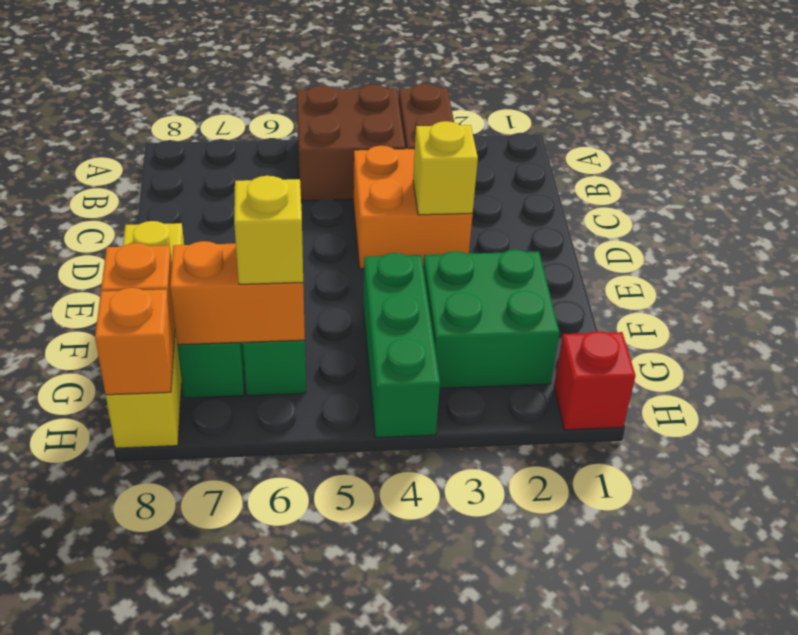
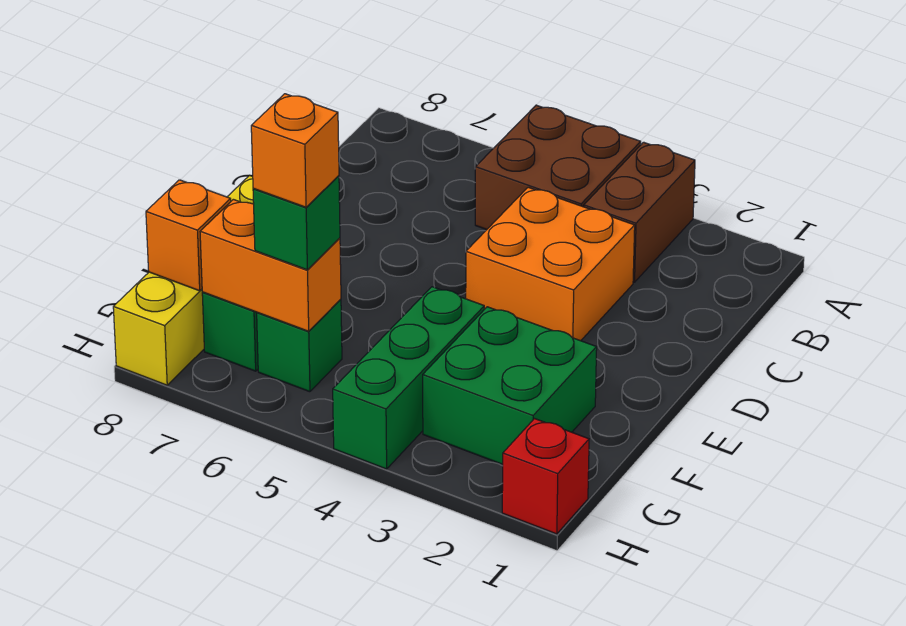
yellow brick D3 level 2 -> none
yellow brick G6 level 3 -> green brick G6 level 3
orange brick H8 level 2 -> orange brick G6 level 4

